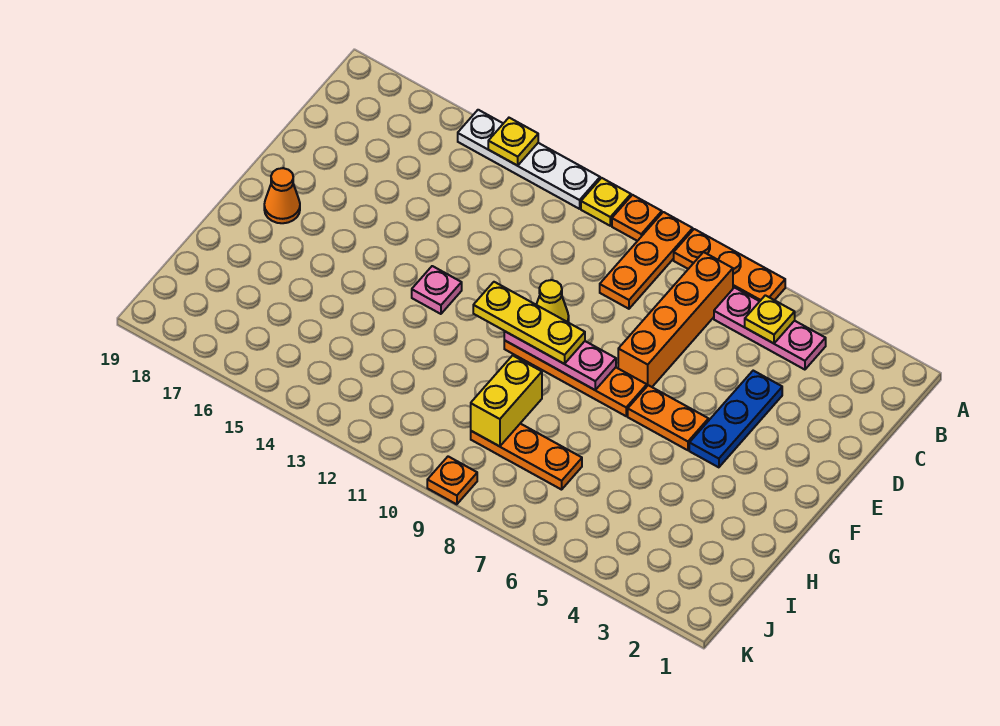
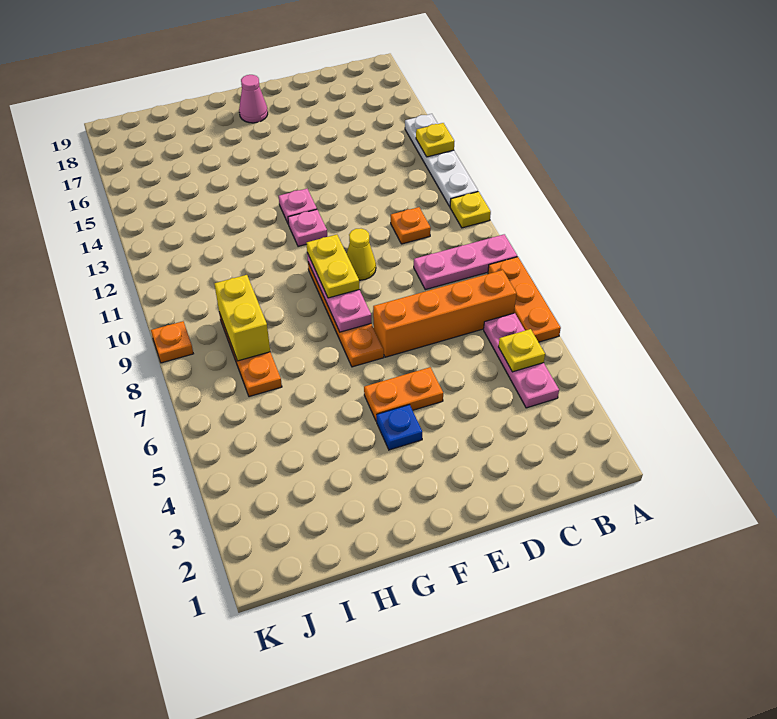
orange plate A9:C9 level 1 -> pink plate A9:C9 level 1
orange plate A10 level 1 -> orange plate C11 level 1
blue plate D4:F4 level 1 -> blue plate F4 level 1
orange plate F5:F6 level 1 -> orange plate E5:F5 level 1
yellow plate F9:F11 level 3 -> yellow plate F9:F10 level 3
none -> pink plate F12 level 1
orange cone F18 level 1 -> pink cone F18 level 1
yellow brick H9:I9 level 2 -> yellow brick I8:I9 level 2

